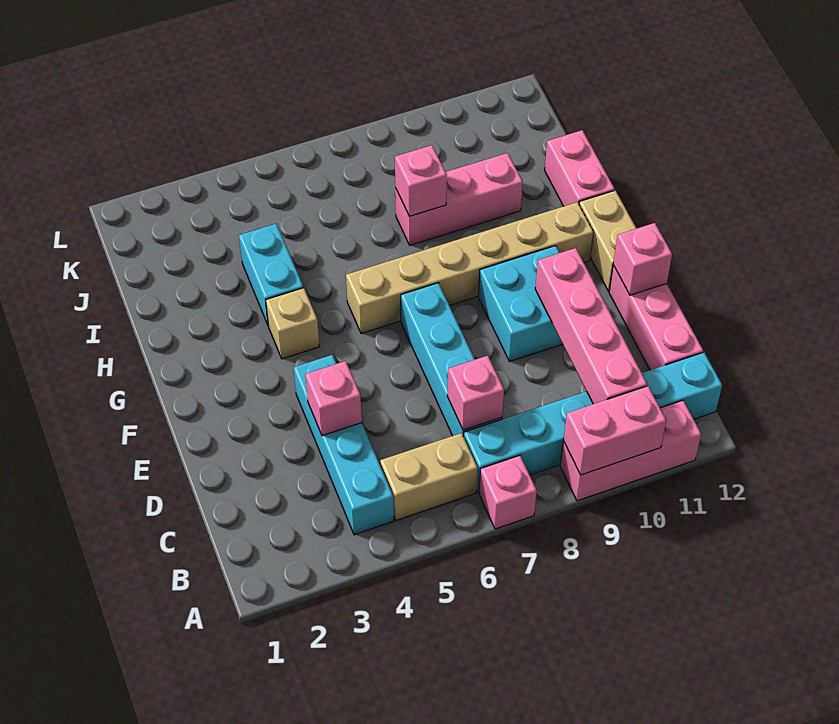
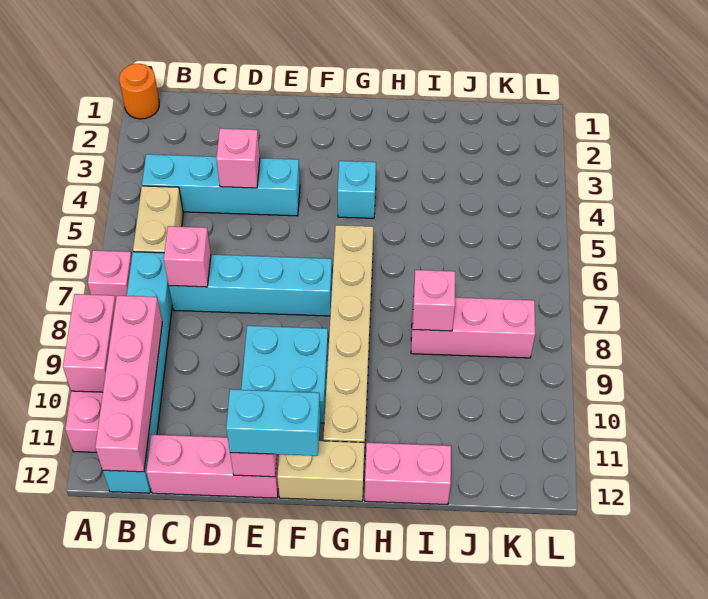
none -> orange round brick A1 level 1
pink brick B10:E10 level 2 -> pink brick B9:B12 level 2
tan brick G4 level 1 -> cyan brick G4 level 1
cyan brick H4:I4 level 1 -> cyan brick E12:F12 level 3
pink brick I8:I10 level 1 -> pink brick I8:K8 level 1

